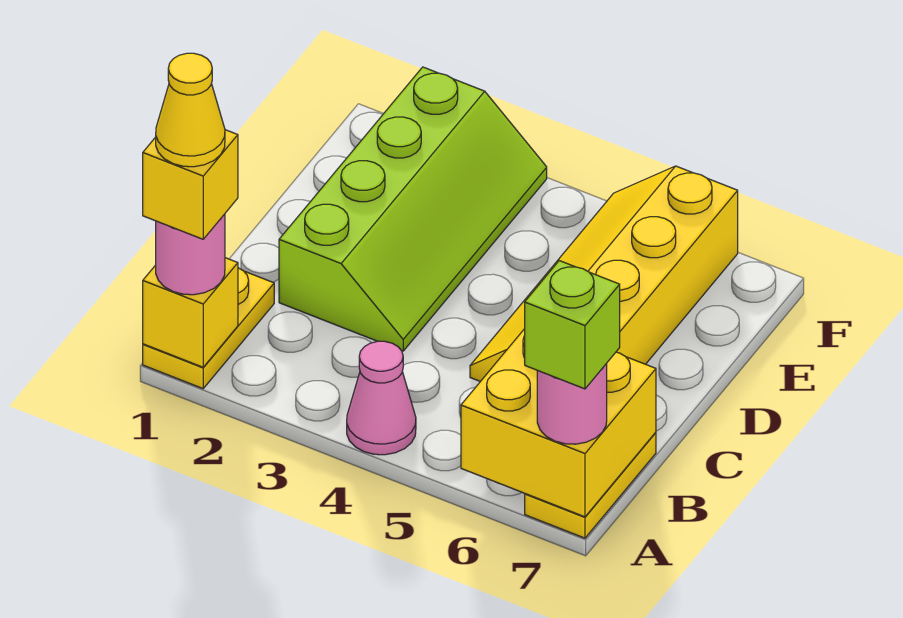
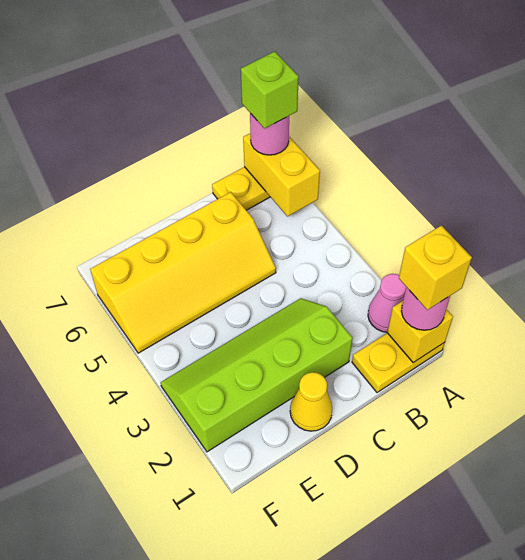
yellow cone A1 level 5 -> yellow cone D1 level 1
pink cone A4 level 1 -> pink cone A2 level 1
yellow brick A6:B7 level 2 -> yellow brick A6:A7 level 2

